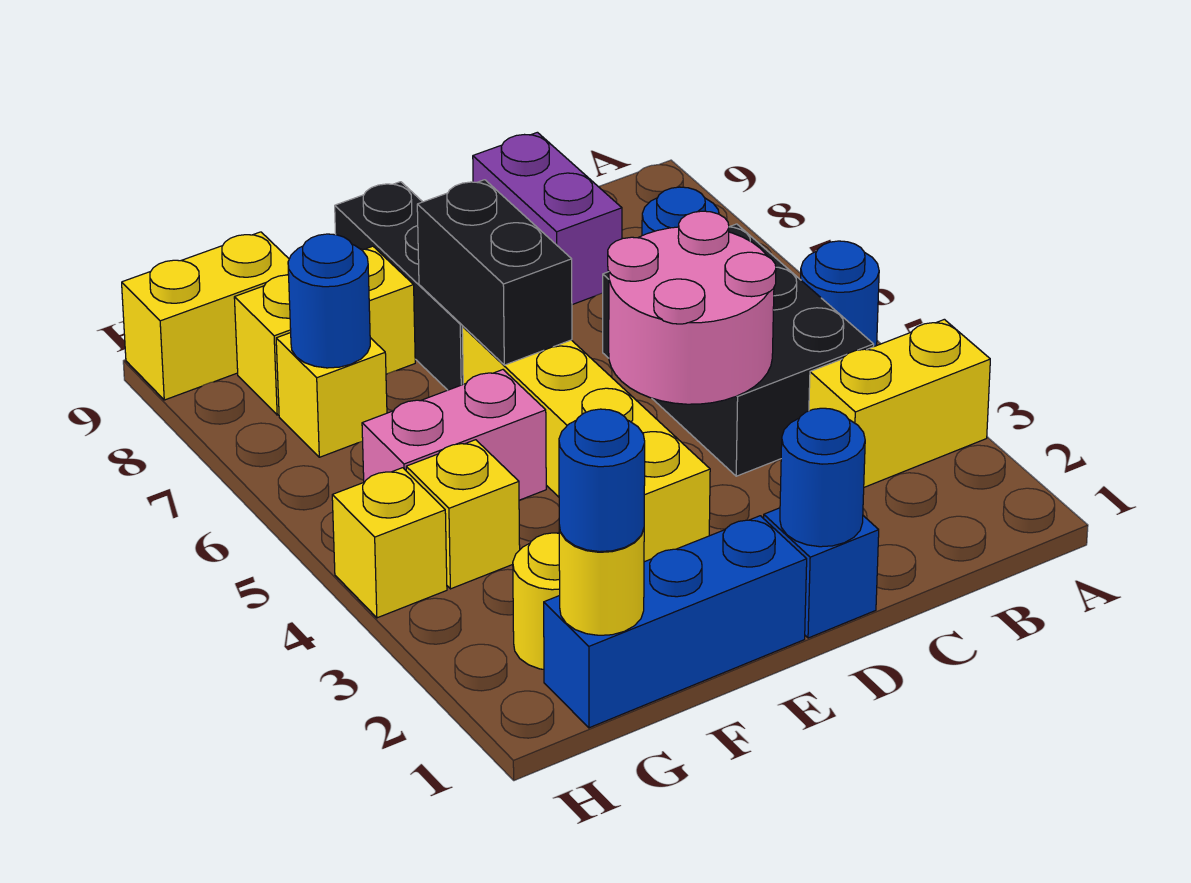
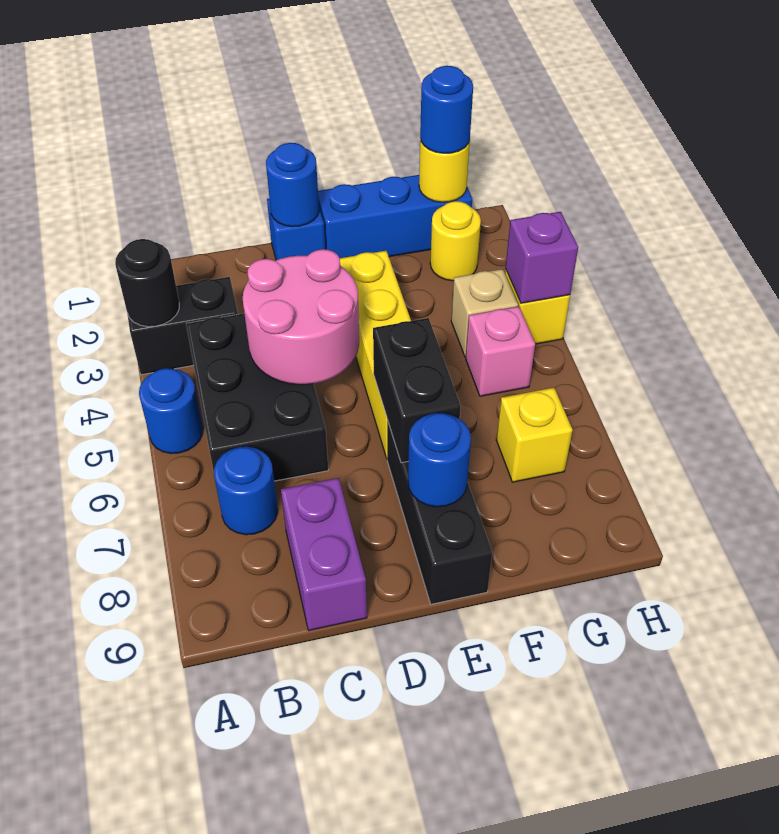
yellow brick A3:B3 level 1 -> black brick A3:B3 level 1
none -> black round brick A3 level 2
pink brick F5:G5 level 1 -> pink brick G5 level 1
yellow brick F8:G8 level 1 -> none
yellow brick G4 level 1 -> tan brick G4 level 1
blue round brick G7 level 2 -> blue round brick E8 level 2
yellow brick G9:H9 level 1 -> none
none -> purple brick H4 level 2

